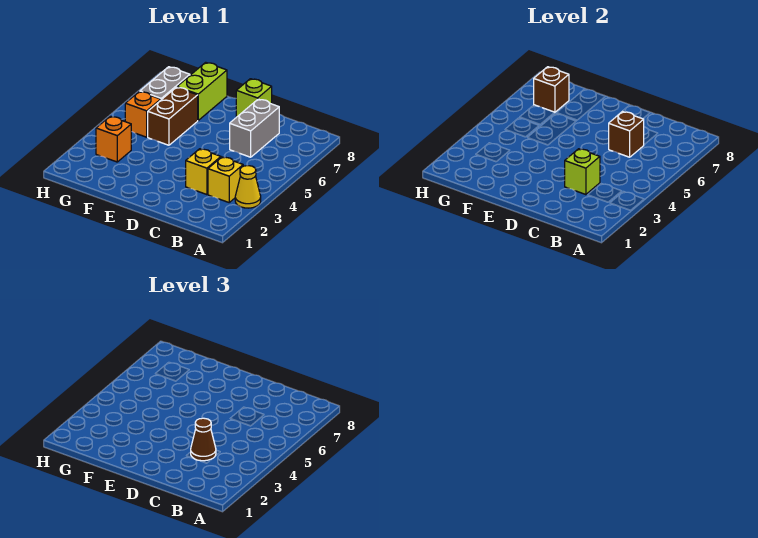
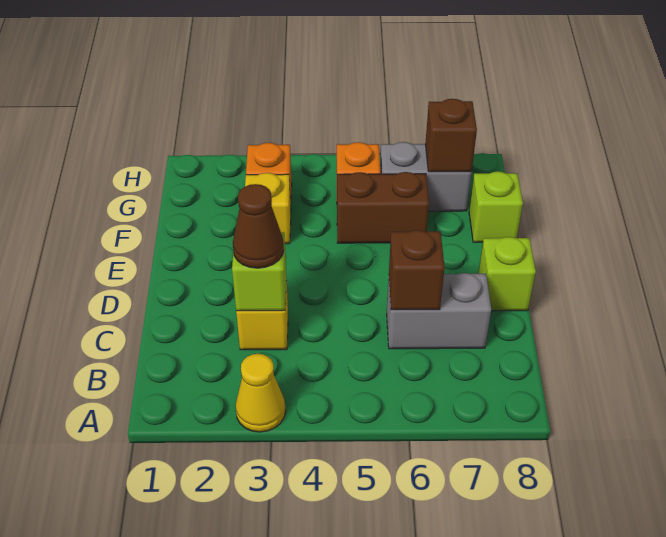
yellow brick B3 level 1 -> yellow brick F3 level 1
lime brick F7:F8 level 1 -> lime brick F8 level 1

